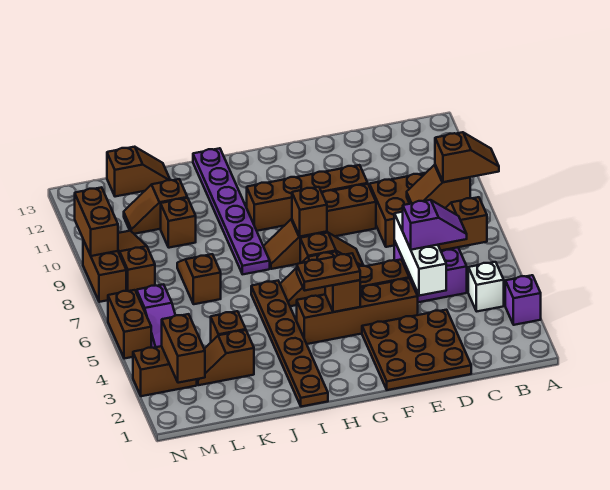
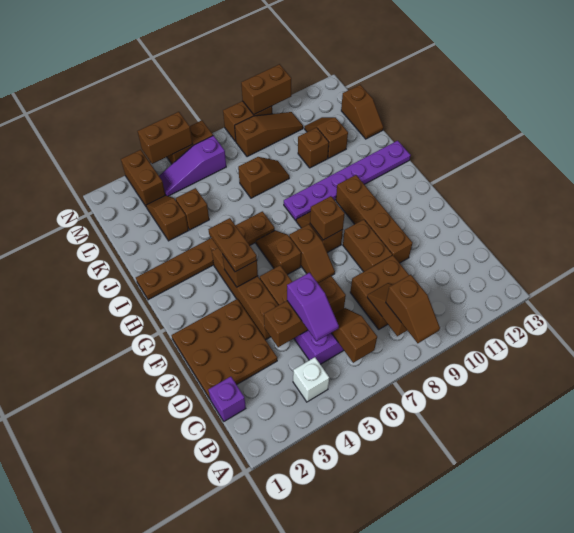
purple brick A3 level 1 -> purple brick C1 level 1
white brick D4:D6 level 2 -> brown brick D4:D6 level 2
brown brick M2:M3 level 2 -> brown brick N4:N5 level 2

